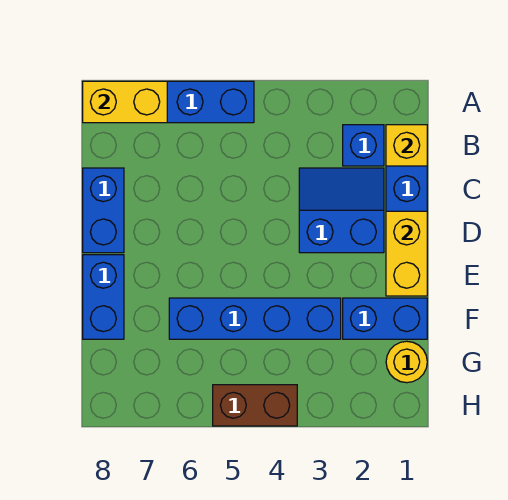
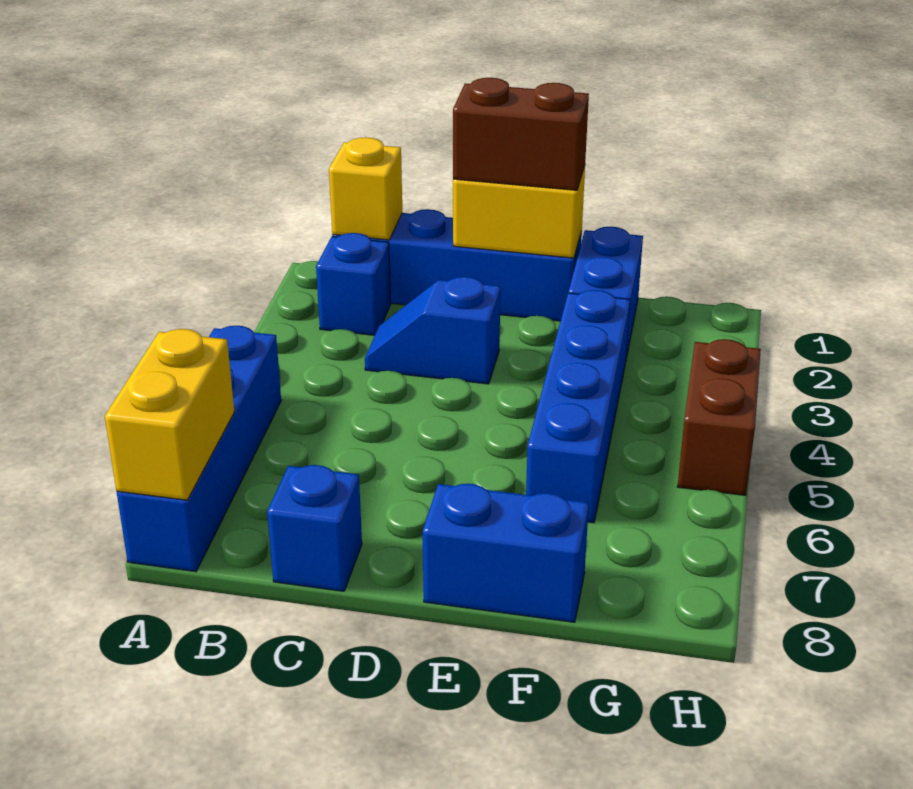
blue slope C2:D3 level 1 top D -> blue slope C3:D3 level 1 top D
blue brick C8:D8 level 1 -> blue brick C8 level 1
none -> brown brick D1:E1 level 3
yellow round brick G1 level 1 -> none

